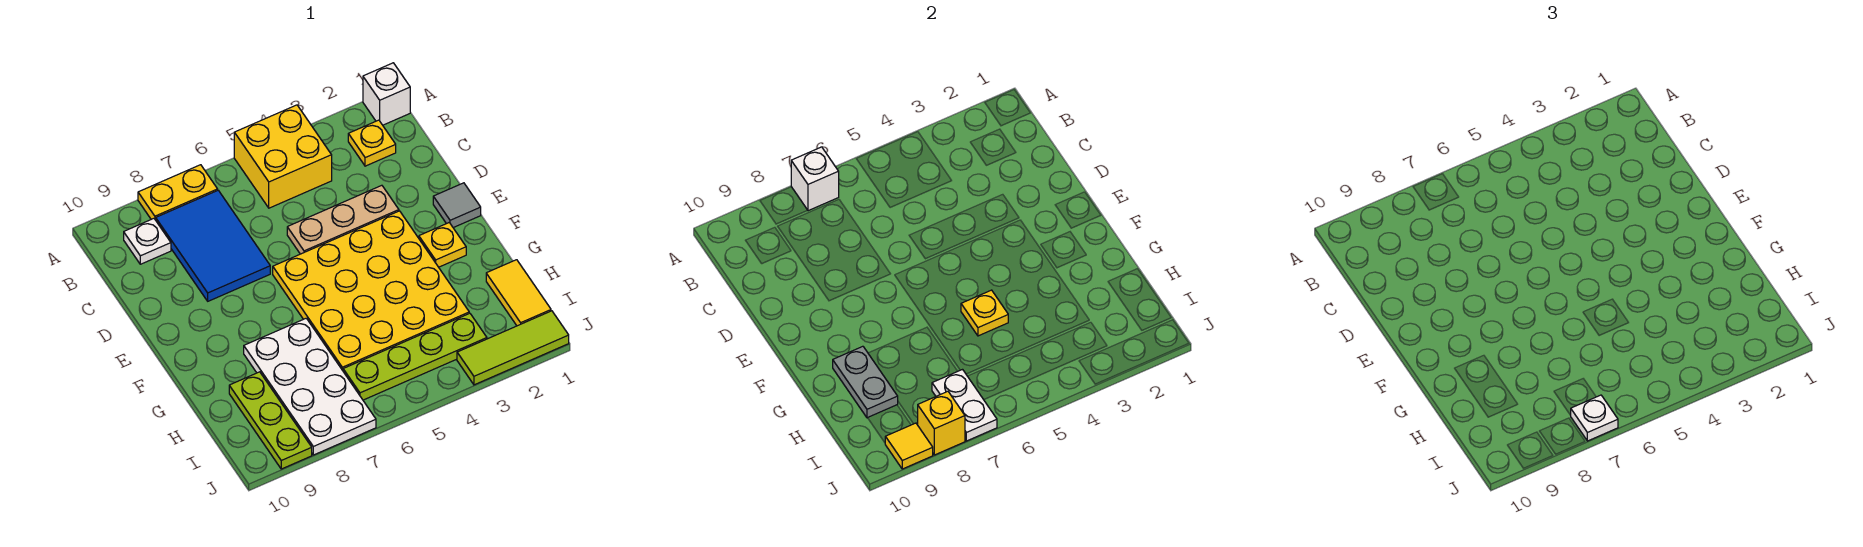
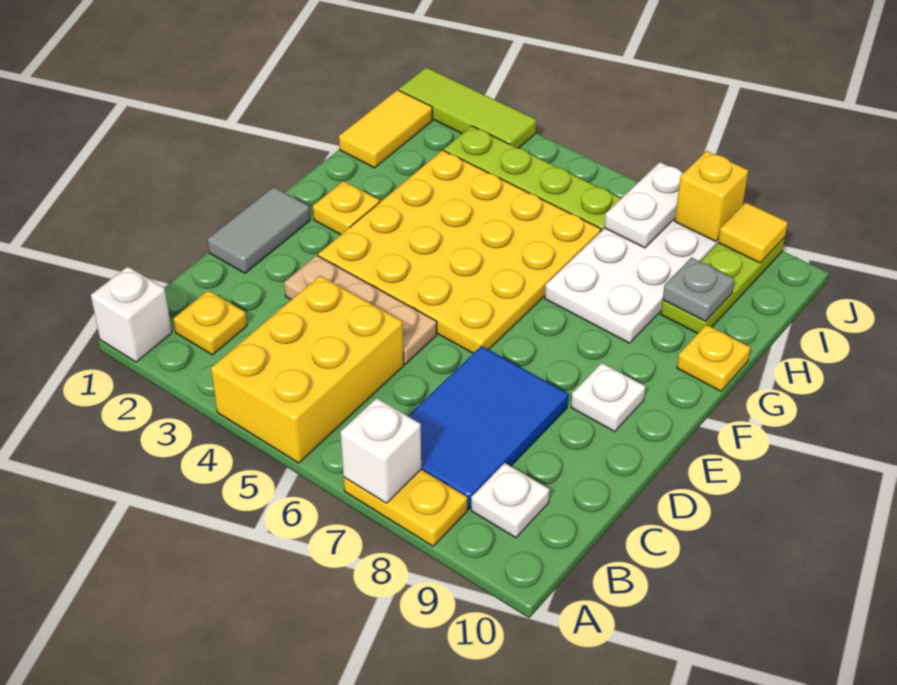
yellow brick A4:B5 level 1 -> yellow brick A4:C5 level 1
grey tile E1 level 1 -> grey tile D1:E1 level 1
yellow plate G5 level 2 -> yellow plate G10 level 1
grey plate G9:H9 level 2 -> grey plate H9 level 2
white plate J7 level 3 -> white plate E9 level 1

